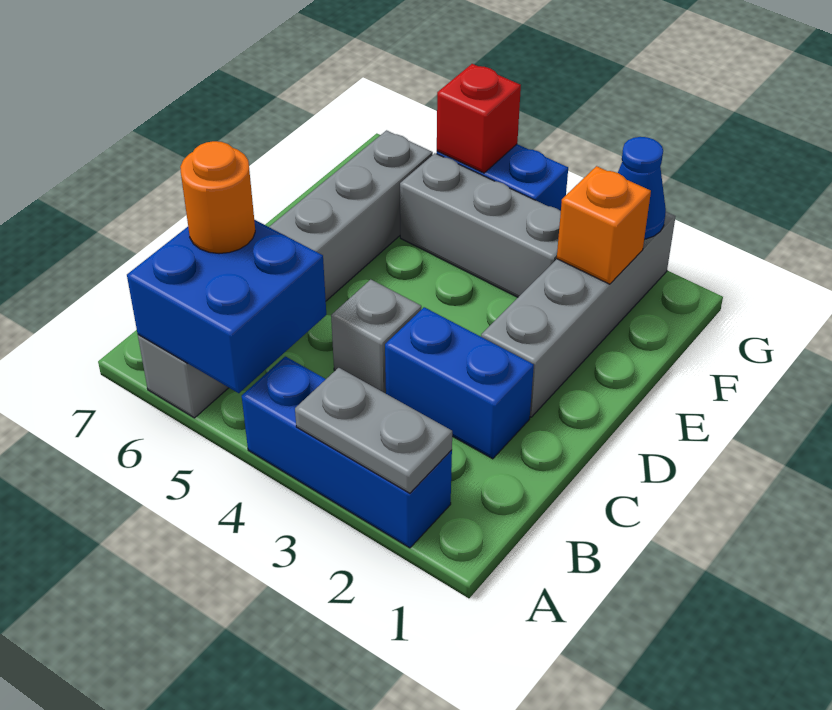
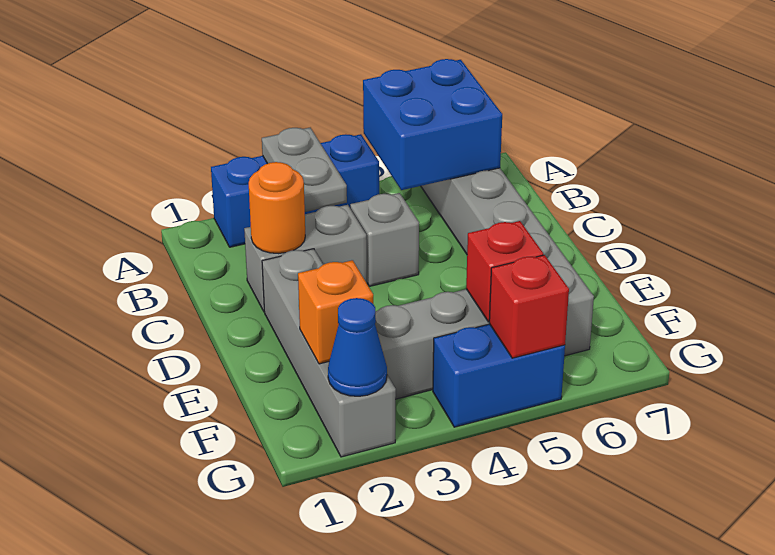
grey plate A2:A3 level 2 -> grey plate A3:B3 level 2
orange round brick B6 level 3 -> orange round brick C2 level 2
blue brick C2:C3 level 1 -> grey brick C2:C3 level 1
none -> red brick F5 level 2

